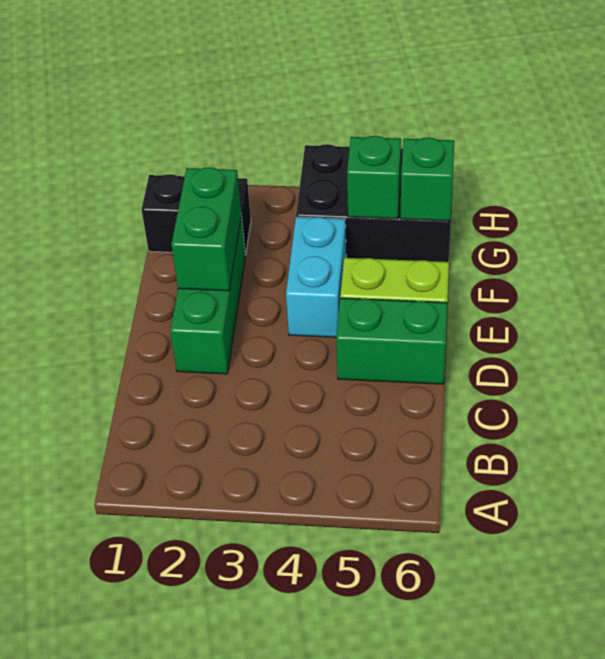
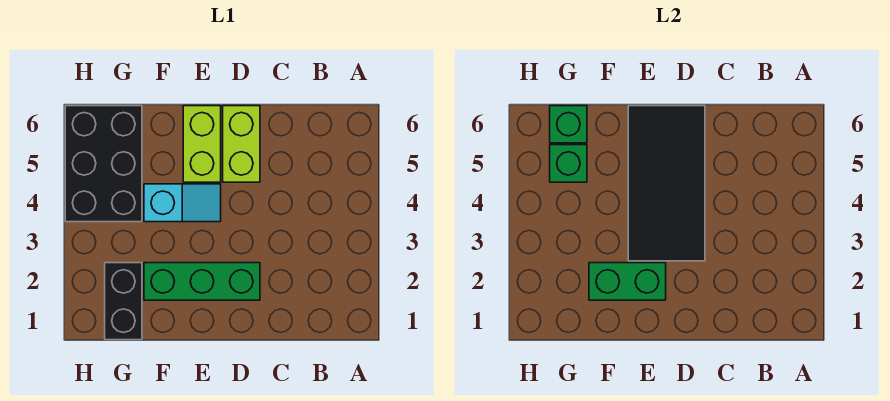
none -> black tile D3:E6 level 2
green brick D5:D6 level 1 -> lime brick D5:D6 level 1
cyan brick E4:F4 level 1 -> cyan slope E4:F4 level 1 top F

